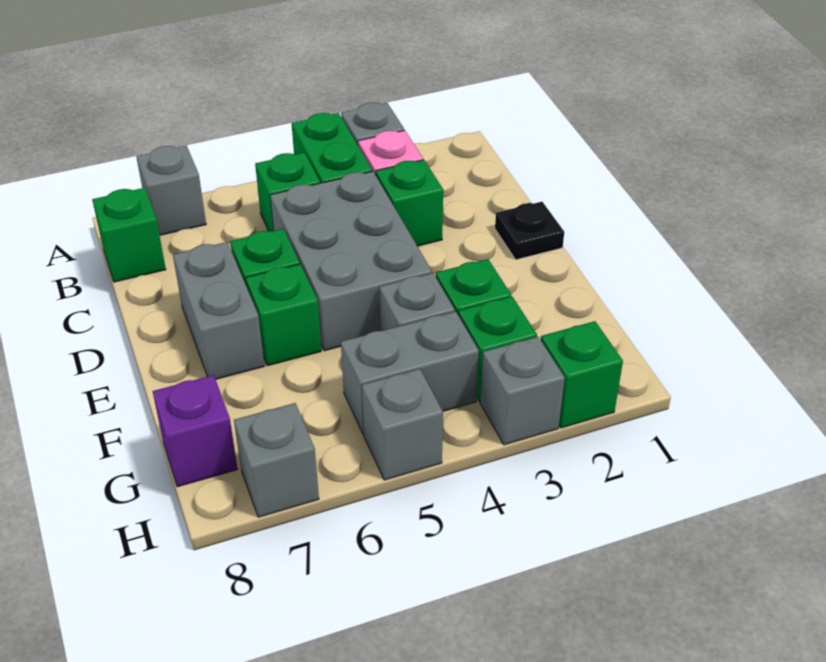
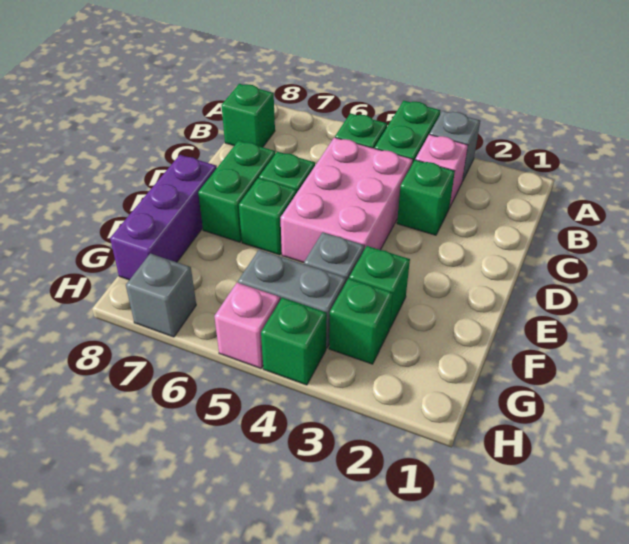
grey brick A7 level 1 -> none
grey brick C4:E5 level 1 -> pink brick C4:E5 level 1
black plate D1 level 1 -> none
grey brick D7:E7 level 1 -> green brick D7:E7 level 1
purple brick G8 level 1 -> purple brick E8:G8 level 1
green brick H2 level 1 -> green brick H4 level 1
grey brick H3 level 1 -> none
grey brick H5 level 1 -> pink brick H5 level 1

